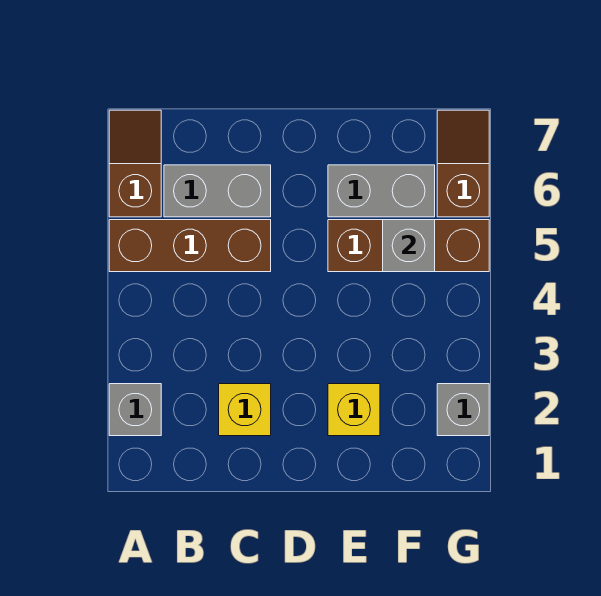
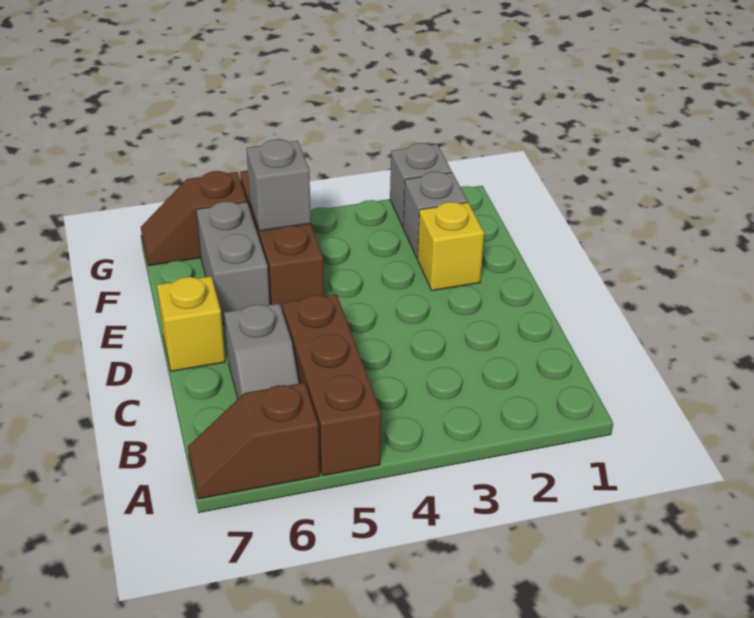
grey brick A2 level 1 -> grey brick F2 level 1
grey brick B6:C6 level 1 -> grey slope B6:C6 level 1 top C
yellow brick C2 level 1 -> yellow brick D7 level 1

